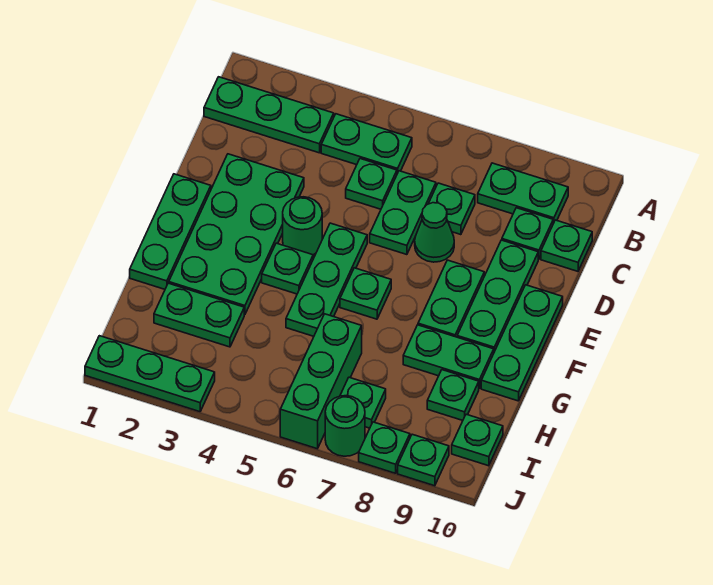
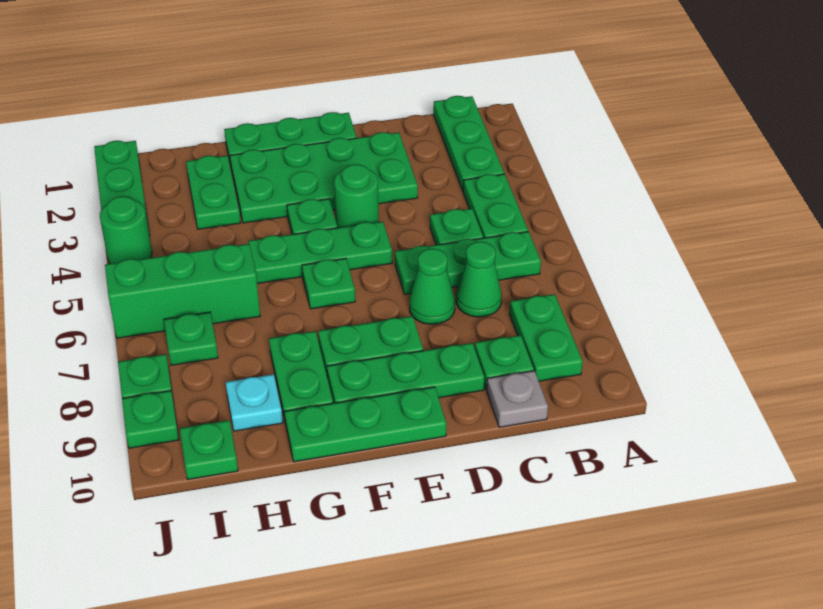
green plate C6:D6 level 1 -> green plate B6:D6 level 1
green plate C7 level 1 -> green cone C7 level 1
green plate C10 level 1 -> grey plate C10 level 1
green plate H9 level 1 -> cyan plate H9 level 1
green round brick J7 level 1 -> green round brick J4 level 1

